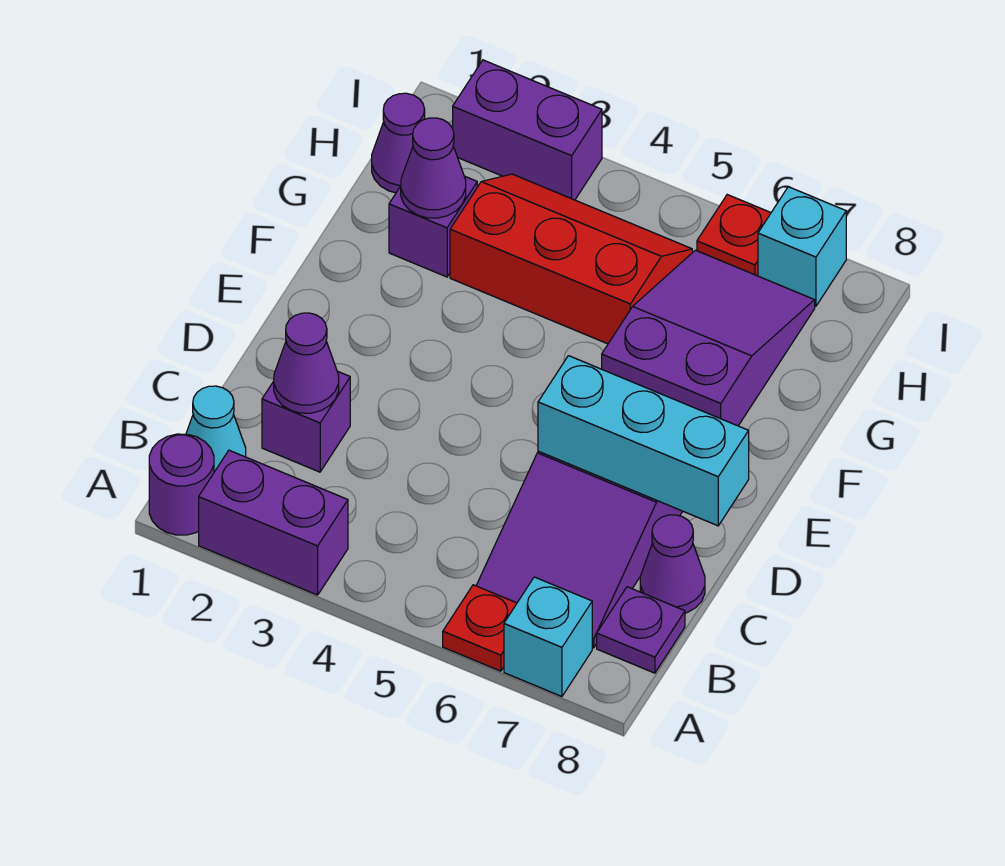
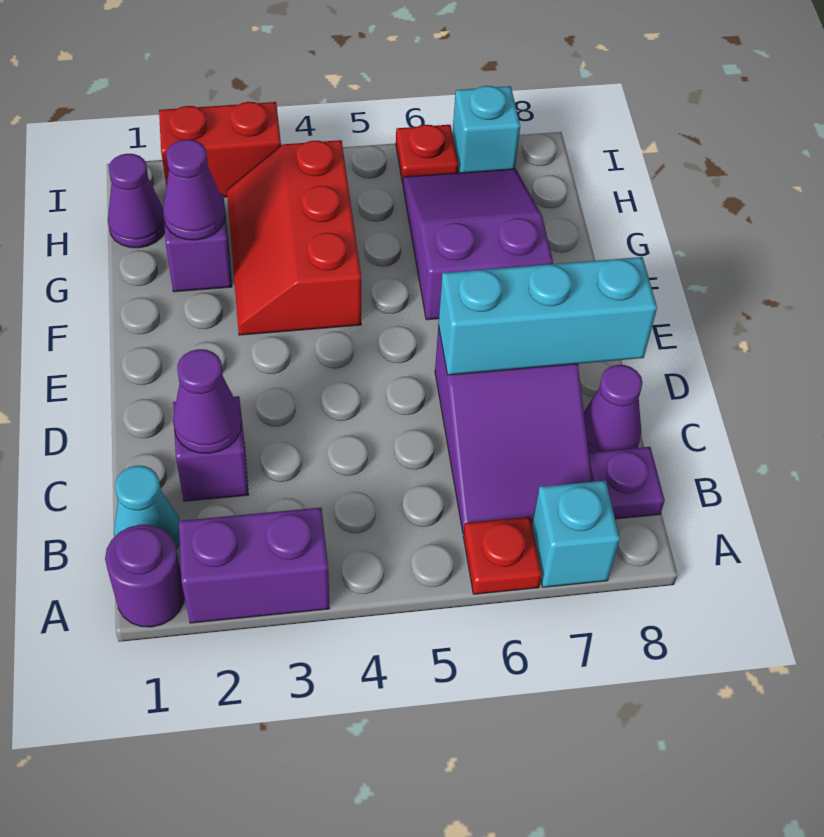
red slope G3:H5 level 1 top G -> red slope F3:H4 level 1 top 4
purple brick I2:I3 level 1 -> red brick I2:I3 level 1

